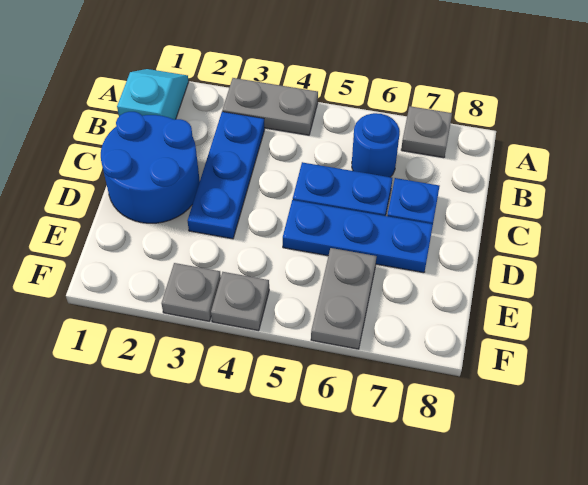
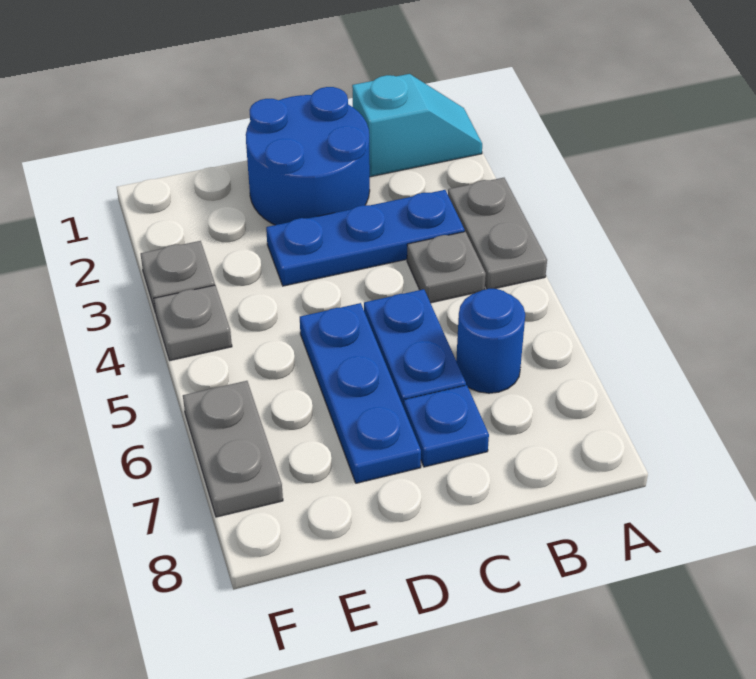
grey plate A7 level 1 -> grey plate B4 level 1
grey plate E6:F6 level 1 -> grey plate F6:F7 level 1

